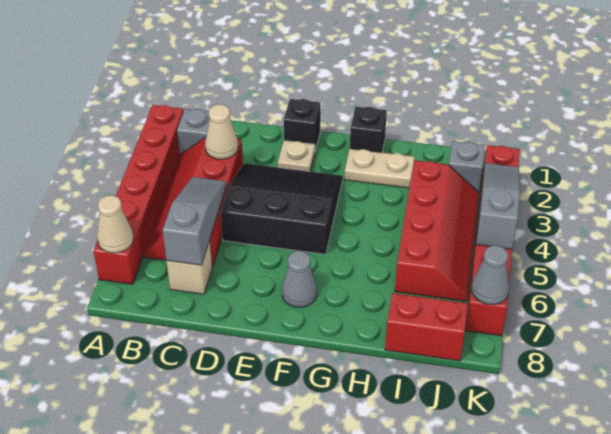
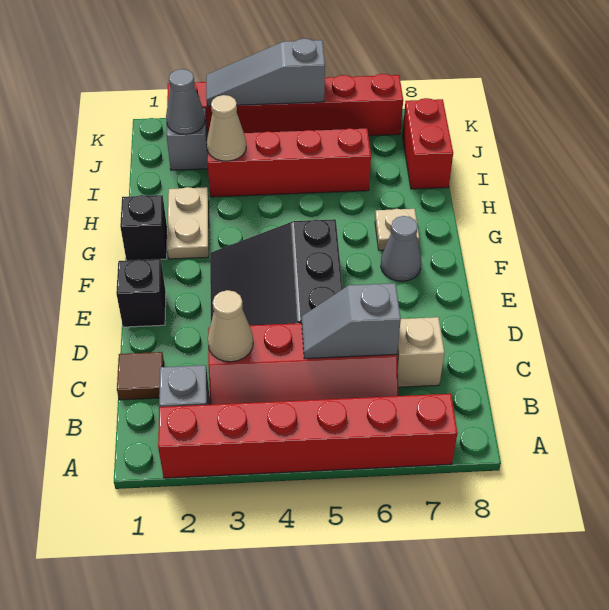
tan cone A7 level 2 -> tan cone I3 level 2
none -> brown tile C1 level 1
grey slope C5:C7 level 2 top 7 -> grey slope C5:C6 level 2 top 6
tan plate E2 level 1 -> tan plate G7 level 1
grey cone K7 level 2 -> grey cone J2 level 2

